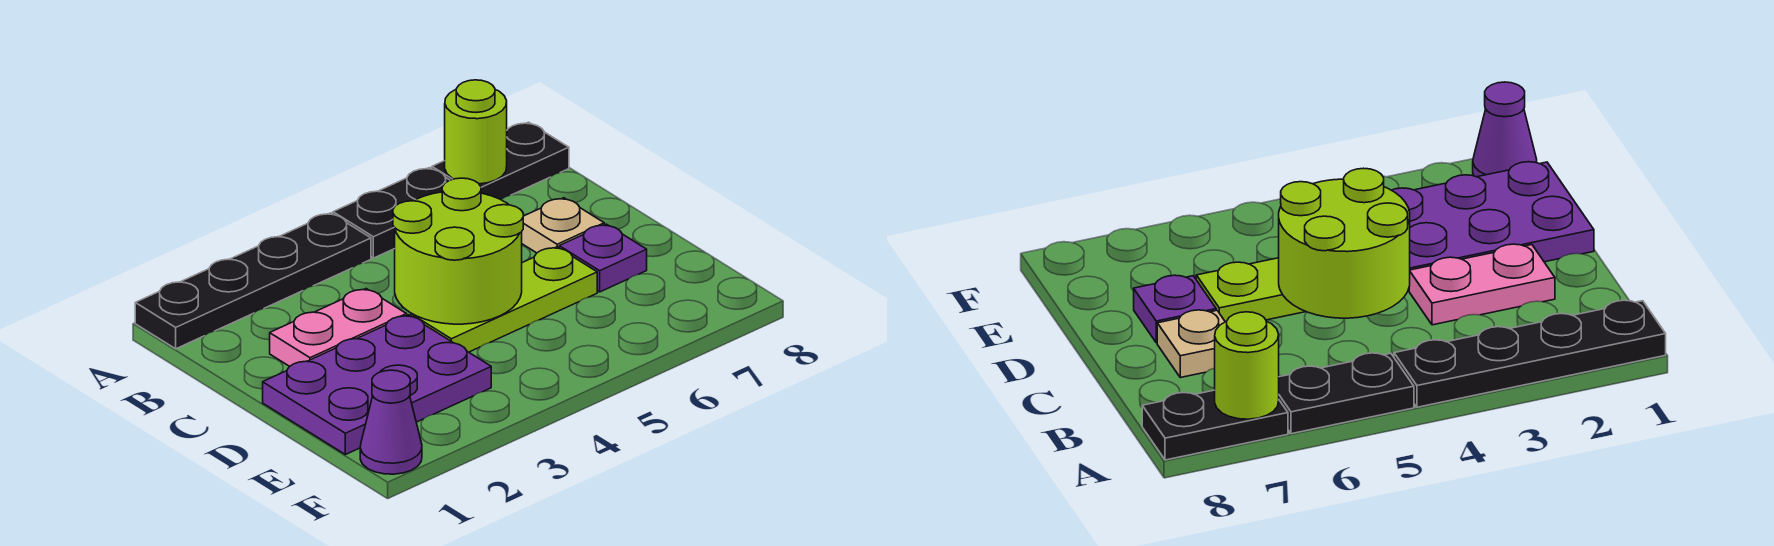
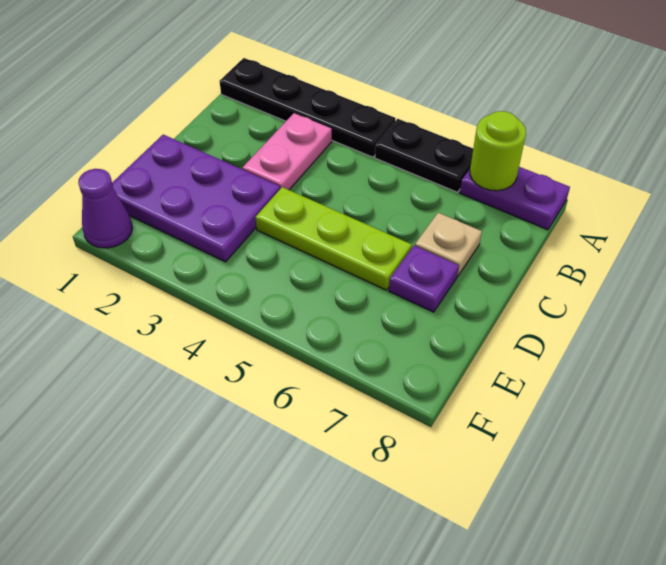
black plate A7:A8 level 1 -> purple plate A7:A8 level 1
pink plate C2:C3 level 1 -> pink plate B3:C3 level 1
lime round brick C4:D5 level 2 -> none

